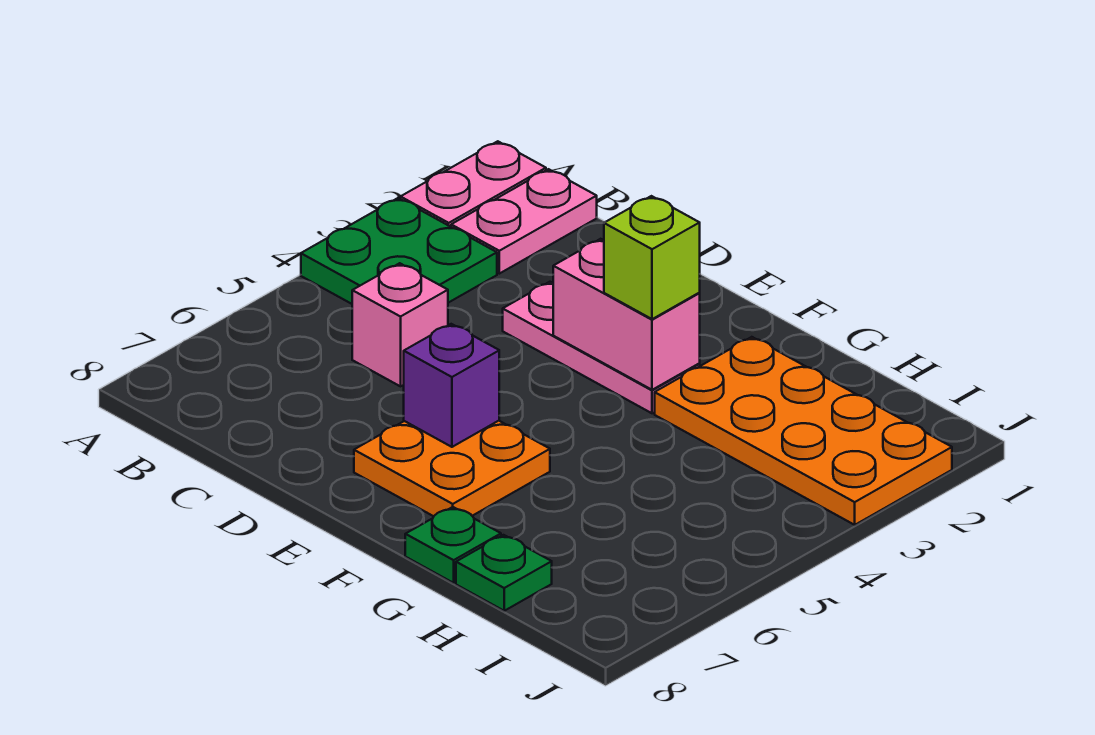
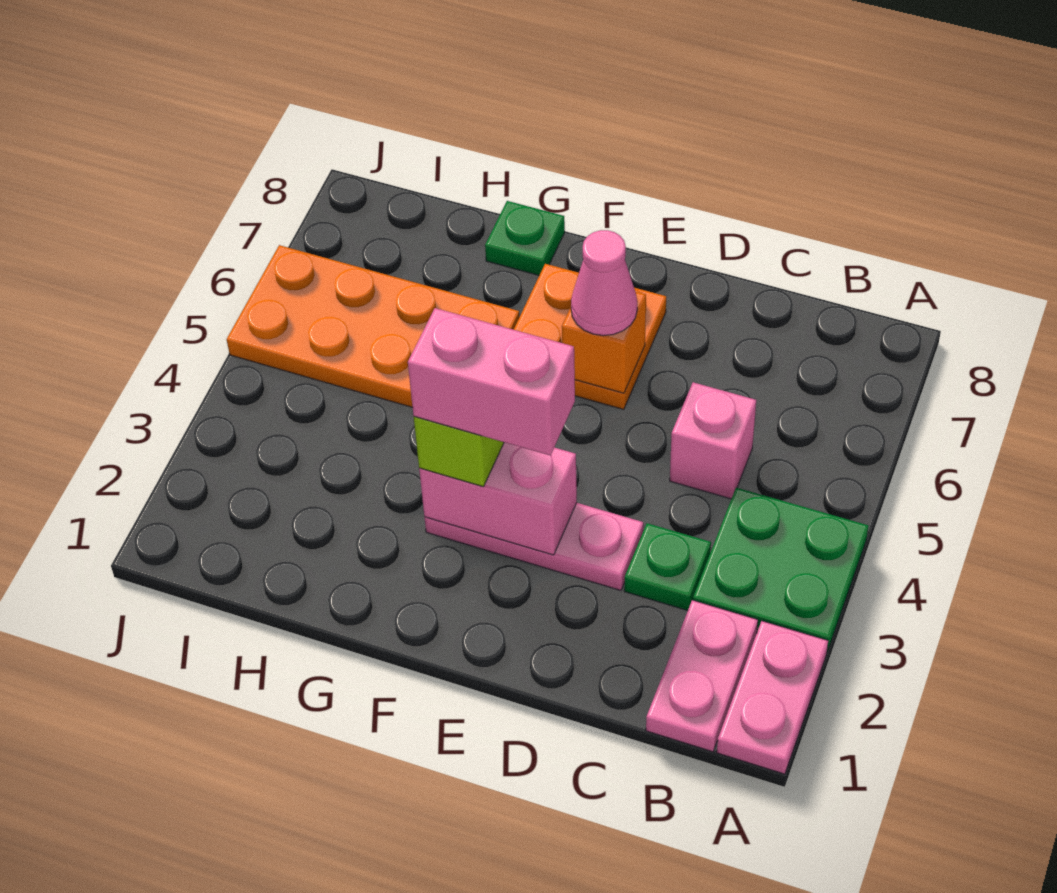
none -> pink brick E3:F3 level 4
purple brick E6 level 2 -> orange brick E6 level 2
none -> pink cone E6 level 3
orange plate G2:J3 level 1 -> orange plate G5:J6 level 1
green plate H8 level 1 -> green plate C3 level 1

